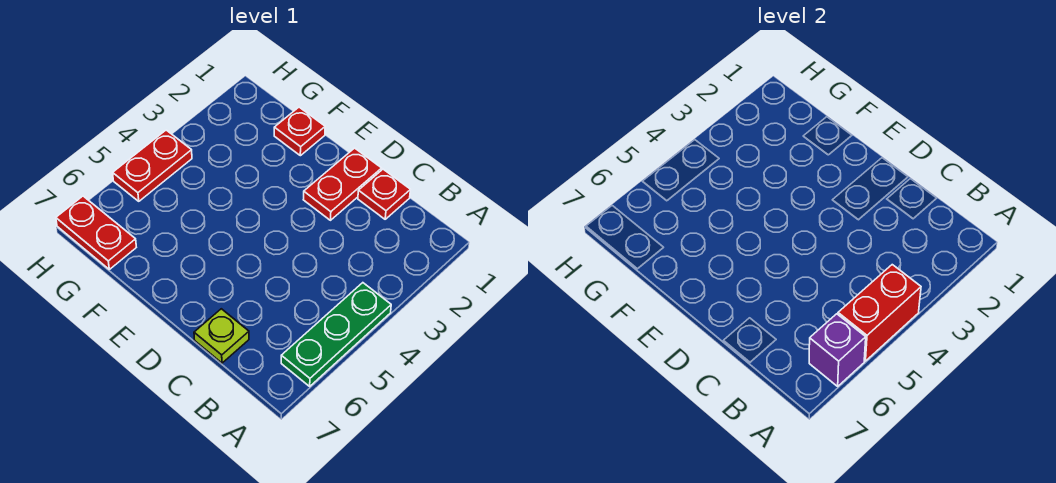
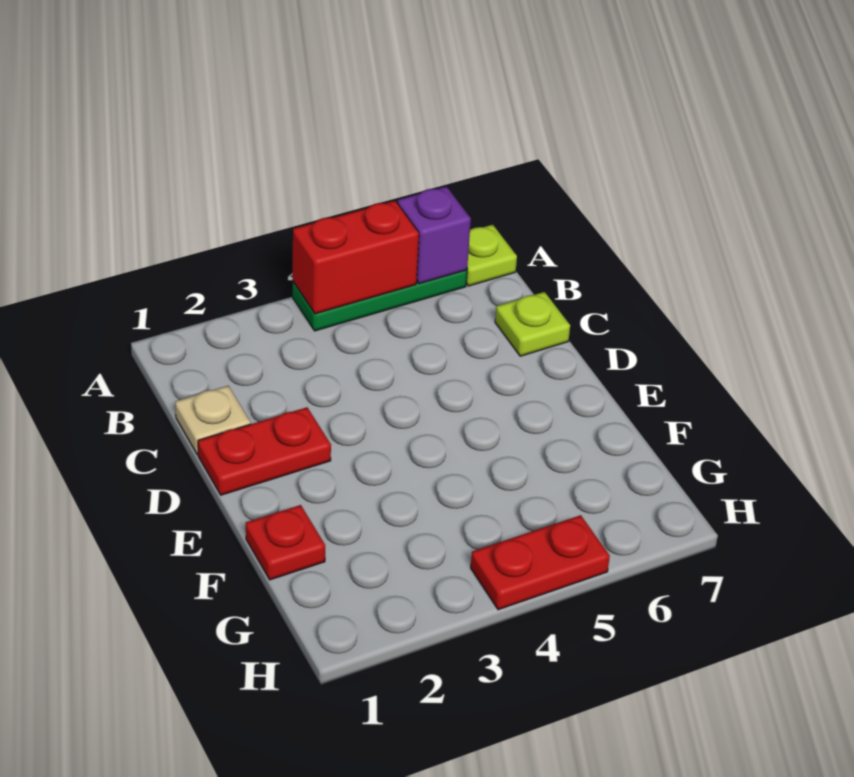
none -> lime plate A7 level 1
red plate C1 level 1 -> tan plate C1 level 1
red plate G7:H7 level 1 -> none

